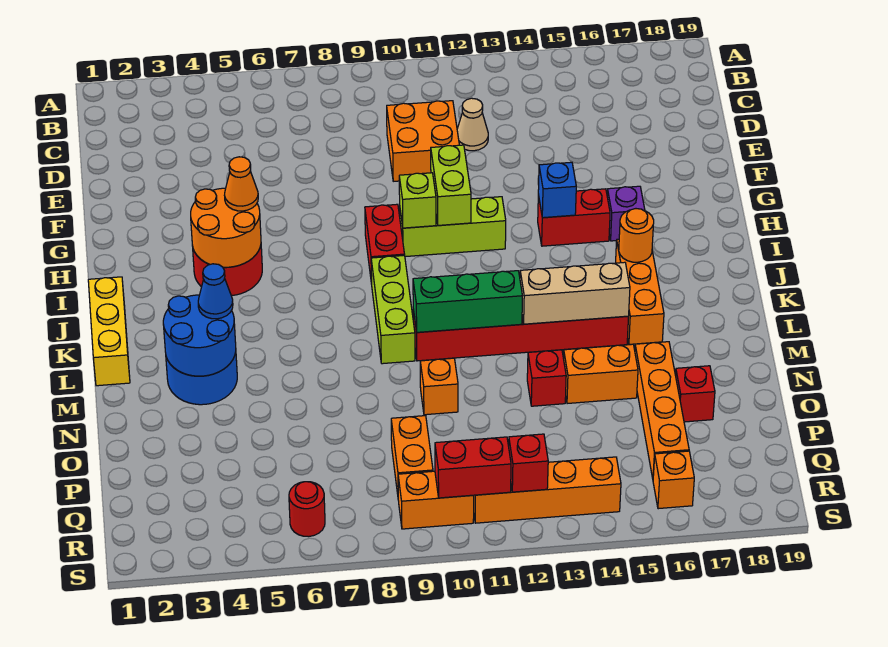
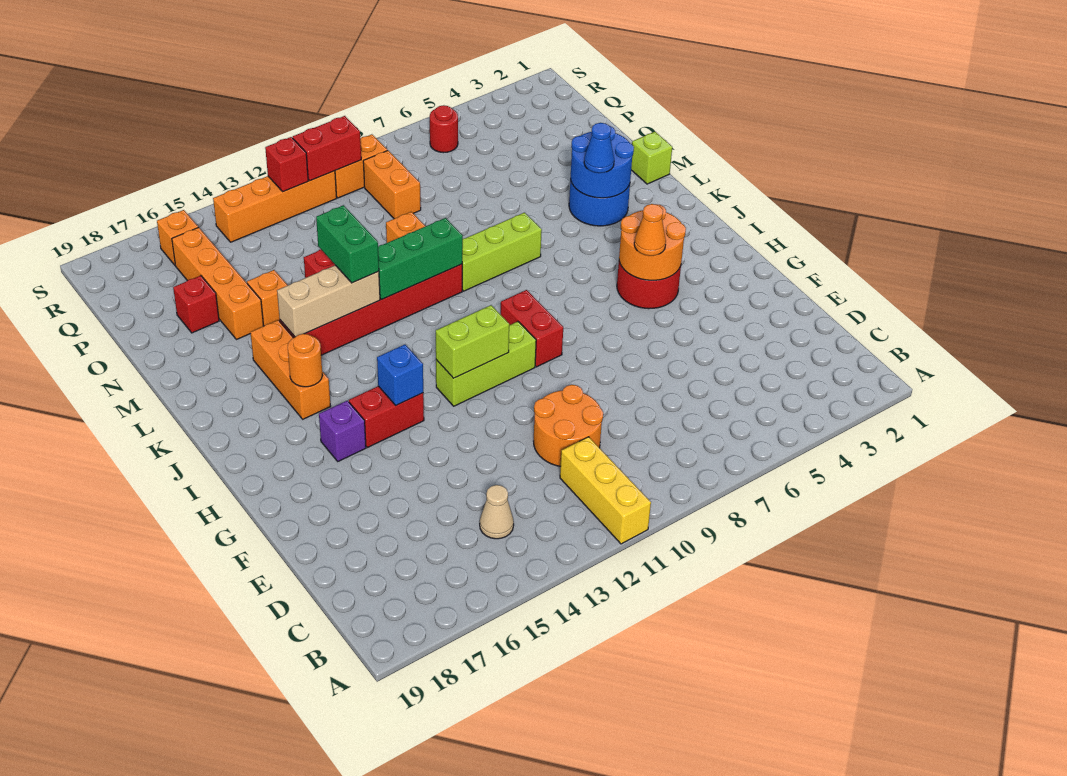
orange brick D10:E11 level 1 -> orange round brick D10:E11 level 1
tan cone D12 level 1 -> tan cone C14 level 1
lime brick G11:H11 level 2 -> lime brick H11:H12 level 2
lime brick H10 level 2 -> lime brick M1 level 1
yellow brick J1:L1 level 1 -> yellow brick A11:C11 level 1
lime brick J9:L9 level 1 -> lime brick L7:L9 level 1
none -> green brick L13:M13 level 3
orange brick N14:N15 level 1 -> orange brick N15 level 1

